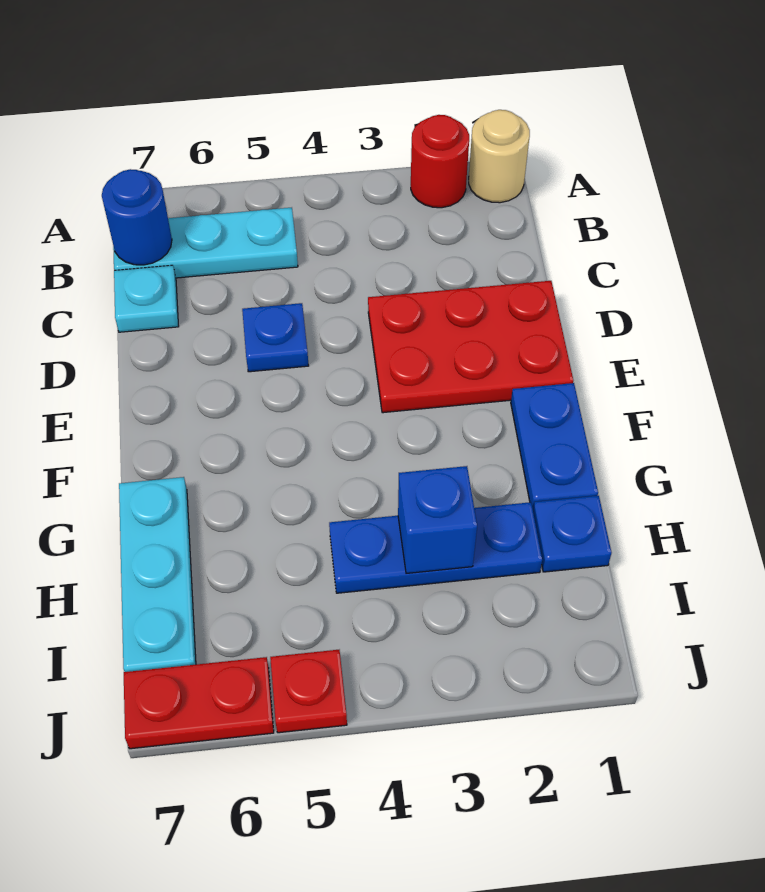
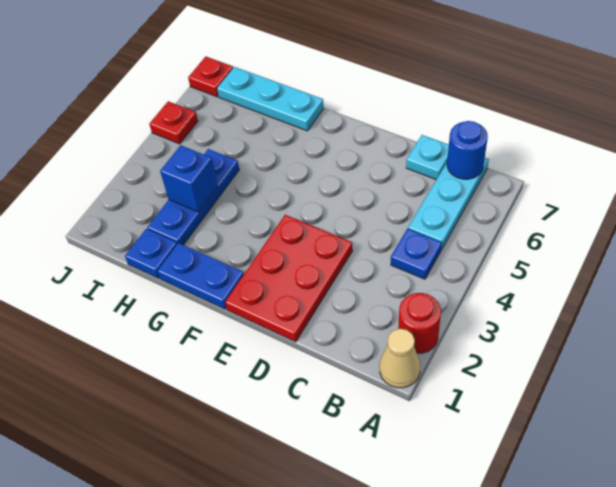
tan round brick A1 level 1 -> tan cone A1 level 1
blue plate D5 level 1 -> blue plate B4 level 1
red plate J6:J7 level 1 -> red plate J7 level 1

